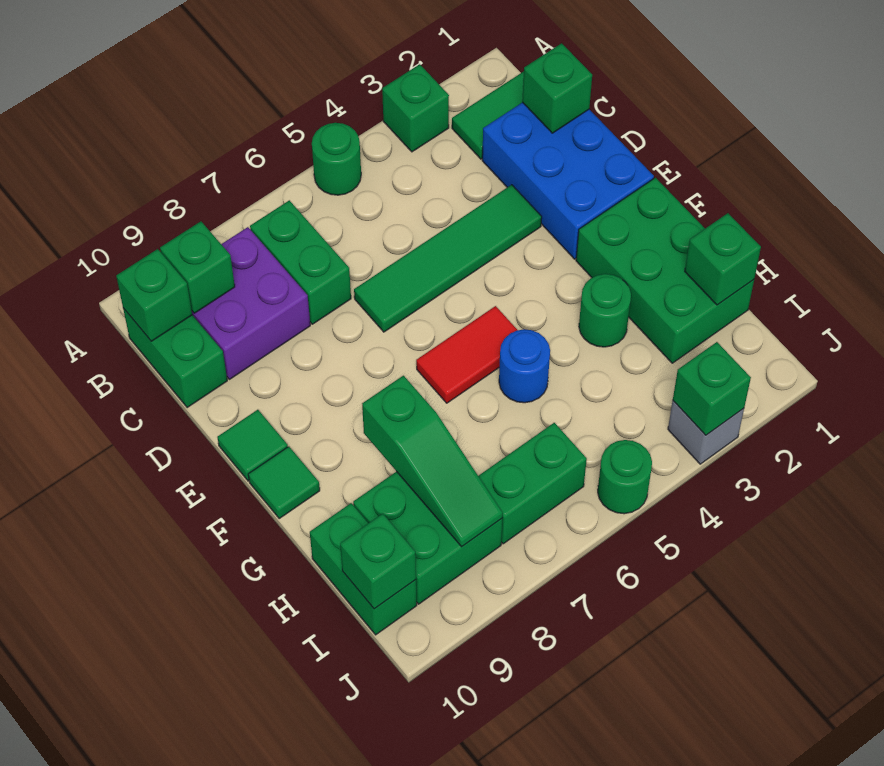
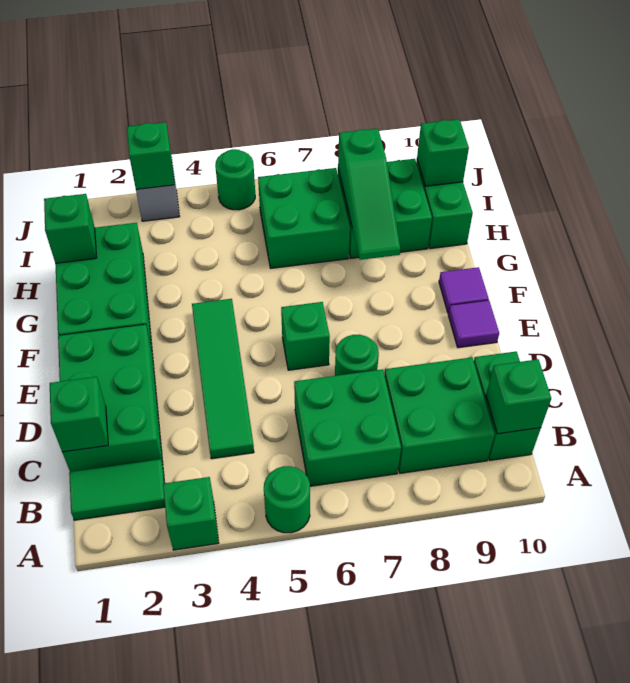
green brick B7:C7 level 1 -> green brick B6:C7 level 1
purple brick B8:C9 level 1 -> green brick B8:C9 level 1
green brick B9 level 2 -> green brick E6 level 1
blue brick C1:E2 level 1 -> green brick C1:E2 level 1
green tile D3:D6 level 1 -> green tile C4:F4 level 1
green tile E10 level 1 -> purple tile E10 level 1
red tile F5:F6 level 1 -> none
green tile F10 level 1 -> purple tile F10 level 1
green round brick G3 level 1 -> green round brick D7 level 1
blue round brick G5 level 1 -> none
green slope G8:I8 level 2 top G -> green slope G8:I8 level 2 top I
green brick I6:I7 level 1 -> green brick H6:I7 level 1

